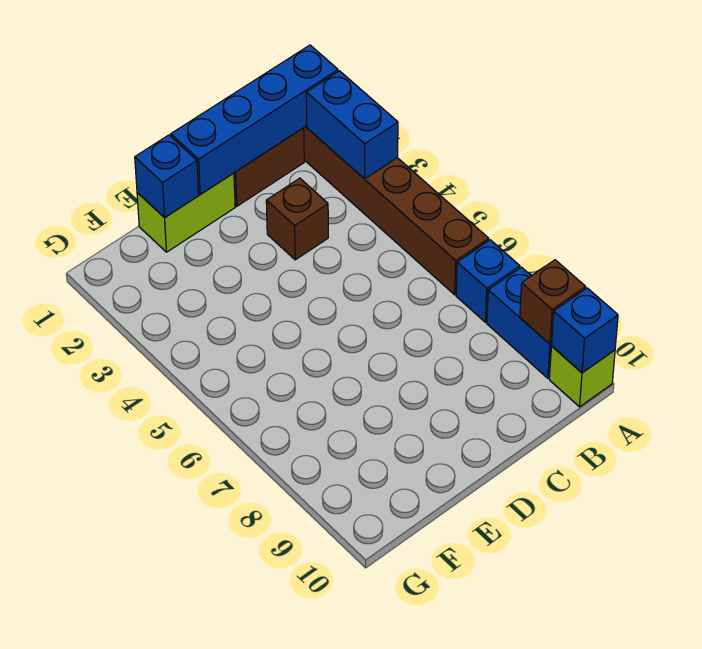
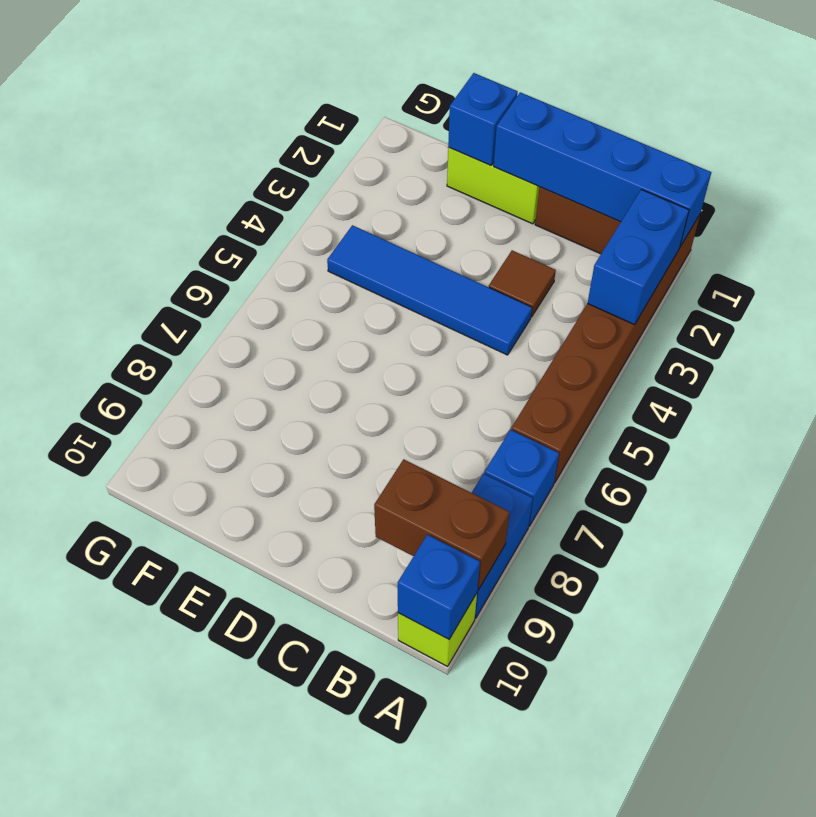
brown brick A9 level 2 -> brown brick A9:B9 level 2
brown brick C3 level 1 -> brown tile C3 level 1
none -> blue tile C4:F4 level 1

